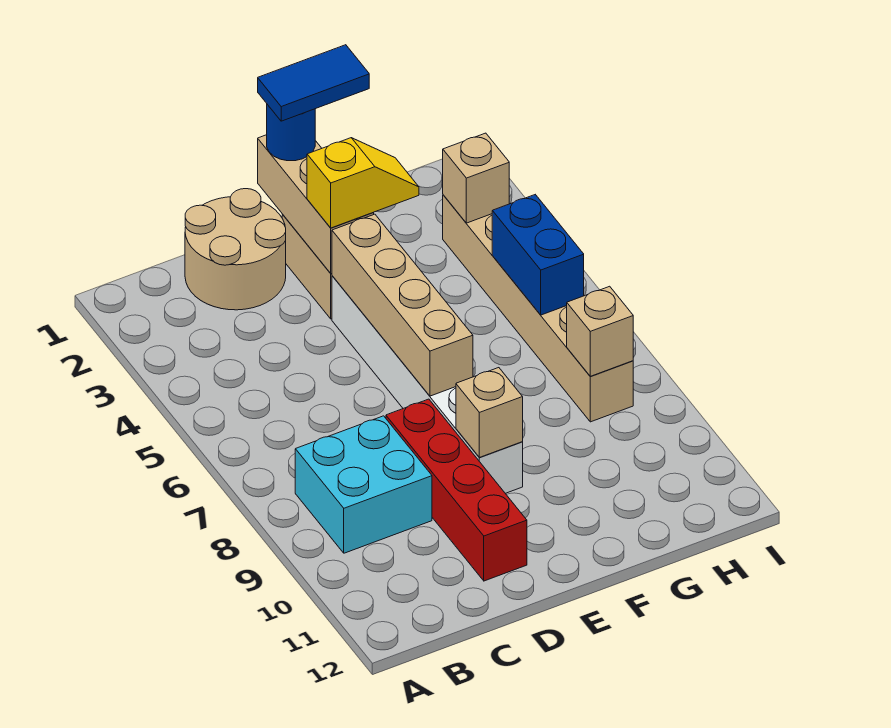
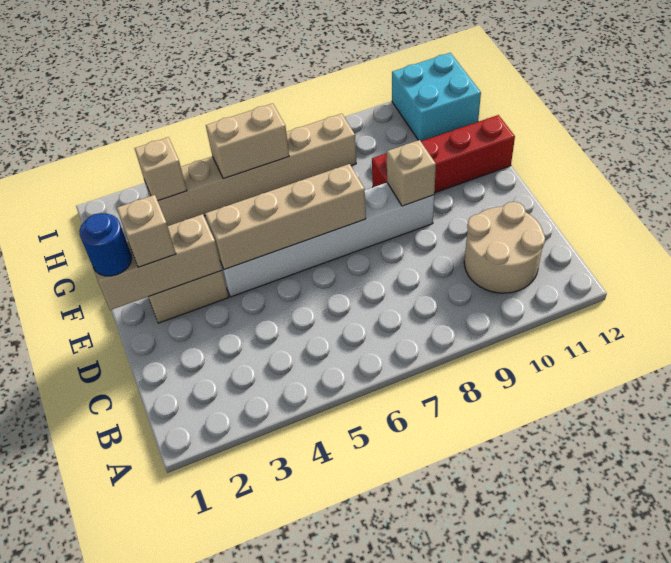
cyan brick B8:C9 level 1 -> cyan brick H11:I12 level 1
tan round brick C1:D2 level 1 -> tan round brick B10:C11 level 1
red brick D8:D11 level 1 -> red brick F9:F12 level 1
blue tile E1:F1 level 4 -> none
yellow slope E3:F3 level 3 top E -> none
blue brick H5:H6 level 2 -> tan brick H5:H6 level 2
tan brick H8 level 2 -> tan brick E2 level 3

